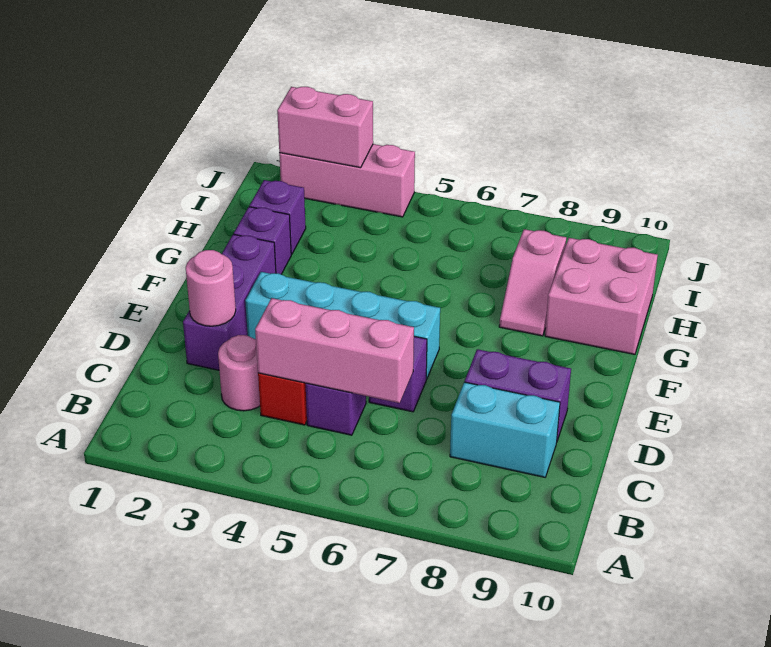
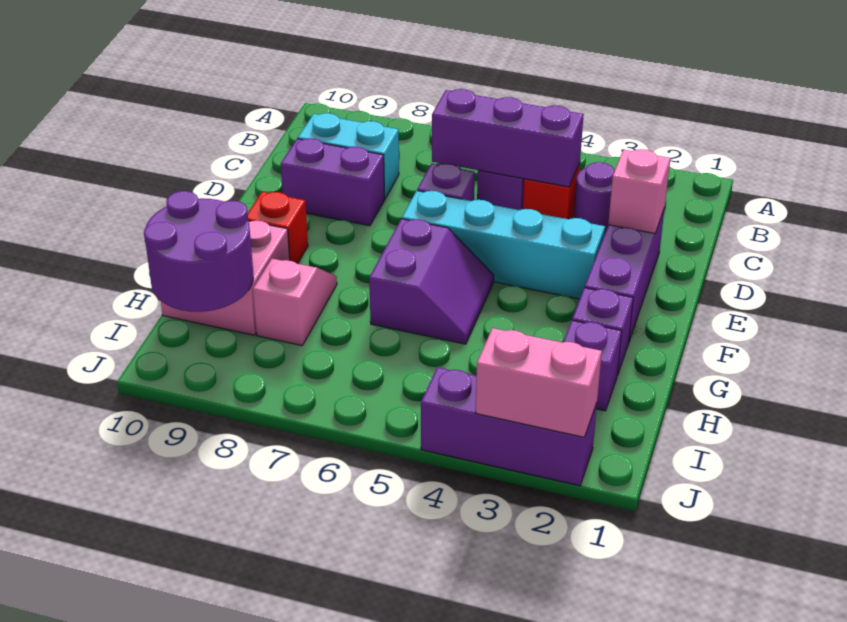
pink round brick C3 level 1 -> purple round brick C3 level 1
pink brick C4:C6 level 2 -> purple brick C4:C6 level 2
pink round brick D2 level 2 -> pink brick D2 level 2
none -> purple slope F5:G6 level 1 top 6
none -> red brick F9 level 1
none -> purple round brick H9:I10 level 2
pink brick J2:J4 level 1 -> purple brick J2:J4 level 1

